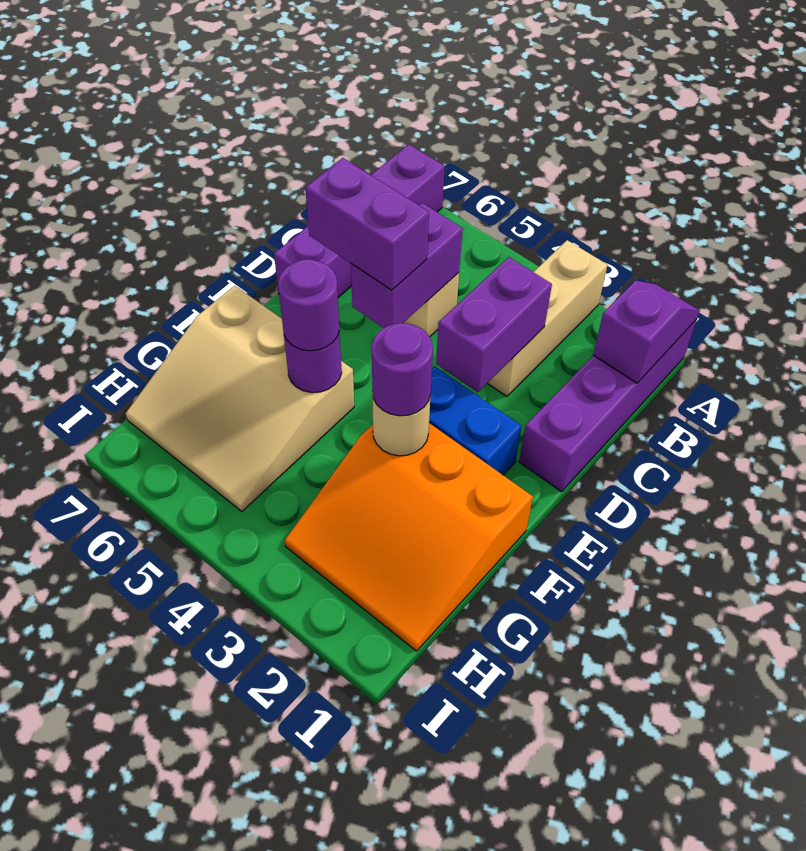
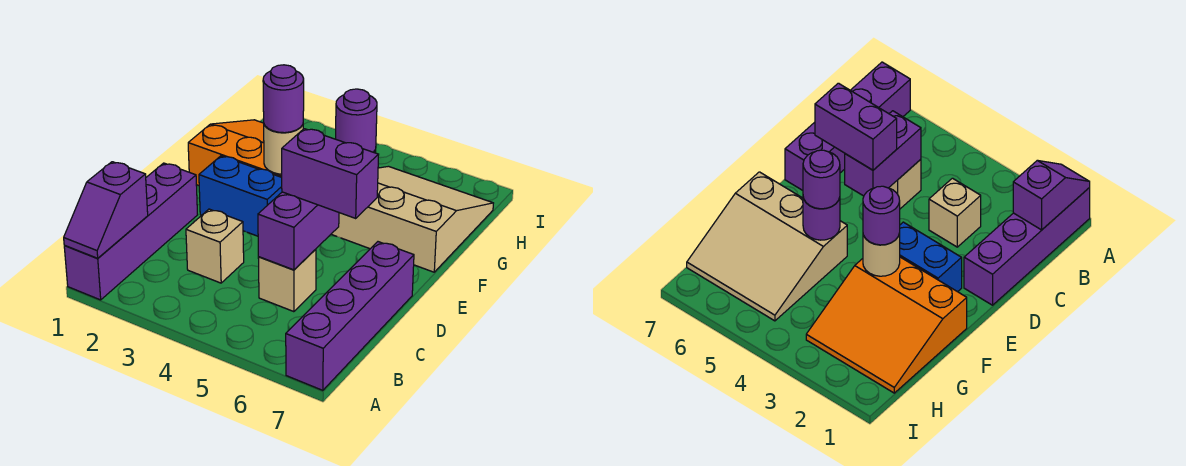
tan brick A3:C3 level 1 -> tan brick C3 level 1
purple brick C3:D3 level 2 -> none

